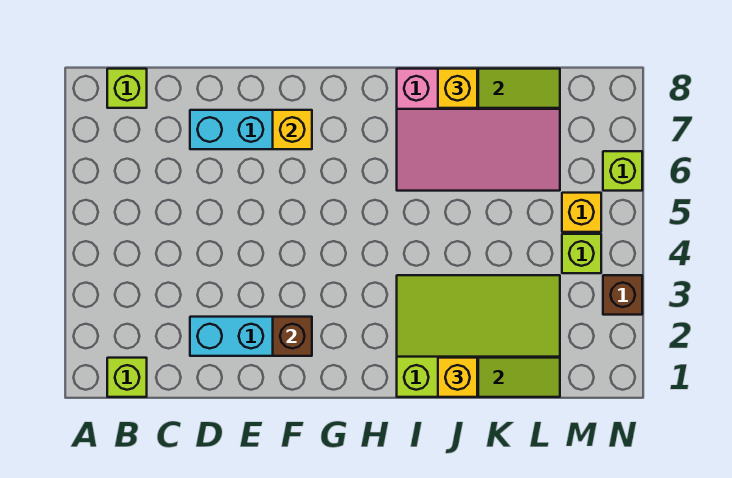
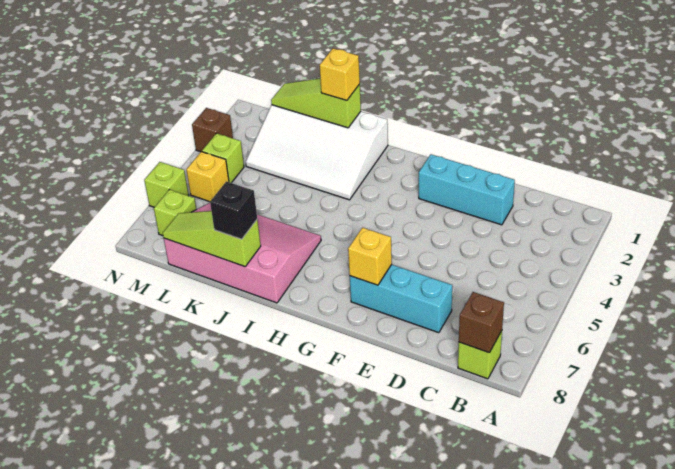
lime brick B1 level 1 -> lime brick M7 level 1
brown brick F2 level 2 -> brown brick B8 level 2
lime slope I1:L3 level 1 top 1 -> white slope I1:L3 level 1 top 1
yellow brick J8 level 3 -> black brick J8 level 3

